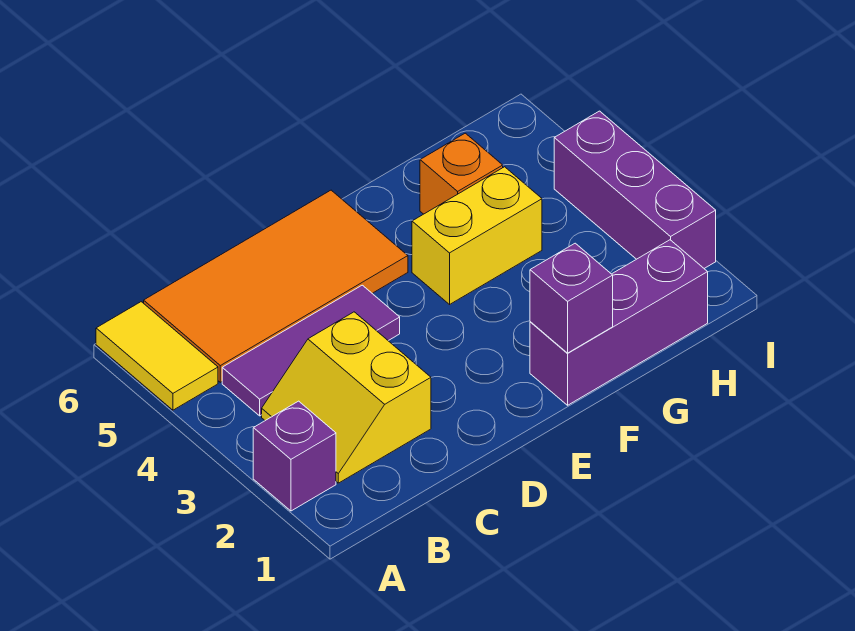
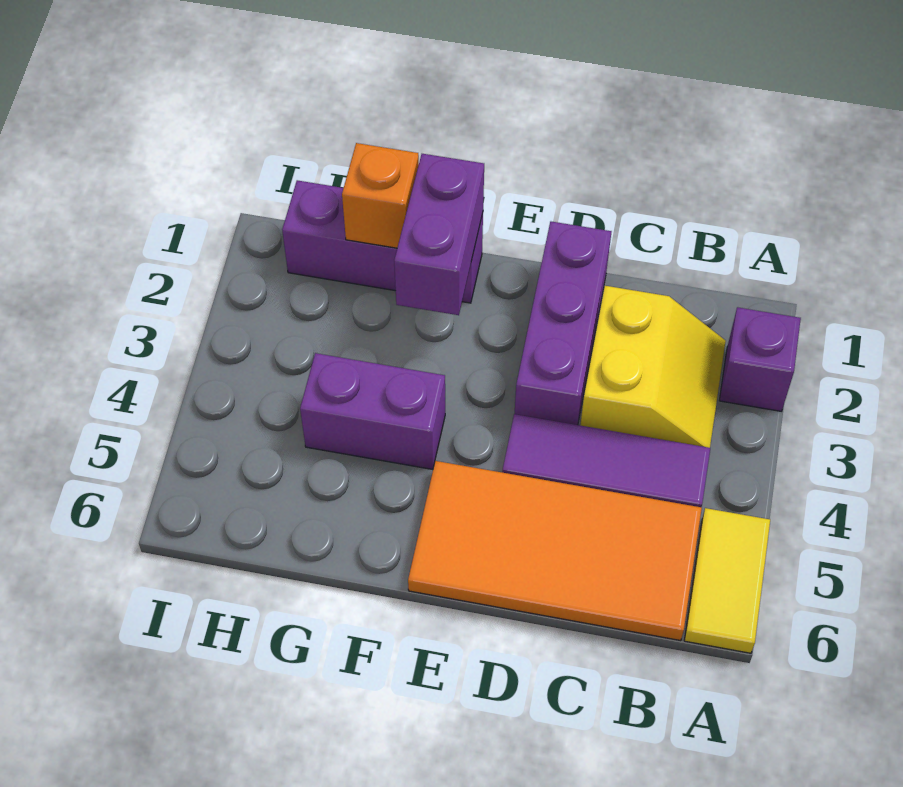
purple brick F1 level 2 -> purple brick F1:F2 level 2
yellow brick F4:G4 level 1 -> purple brick F4:G4 level 1
orange brick G5 level 1 -> orange brick G1 level 2
purple brick I2:I4 level 1 -> purple brick D1:D3 level 1

